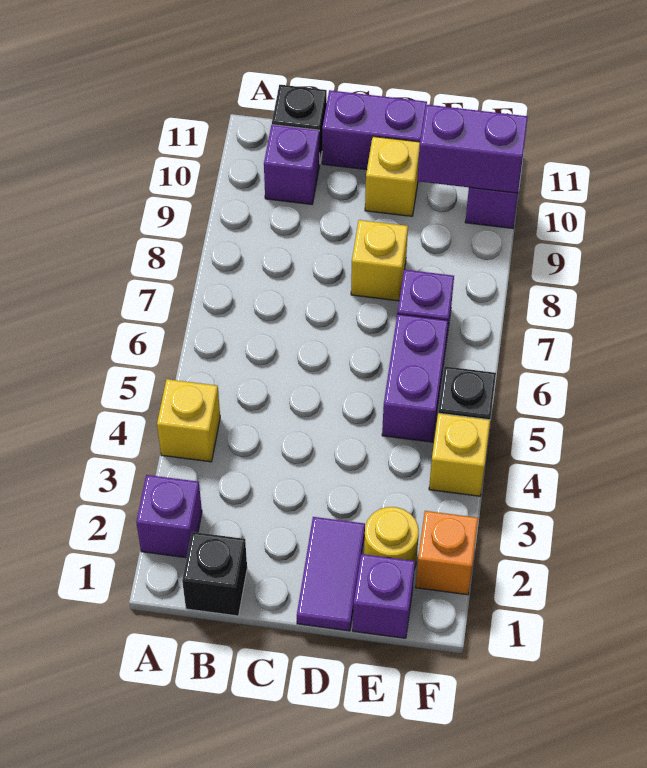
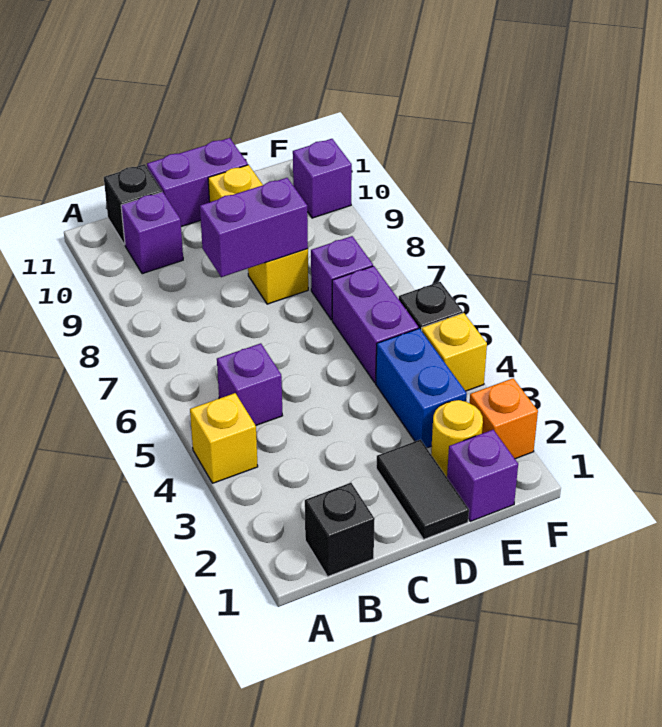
purple brick A2 level 1 -> purple brick B5 level 1
purple tile D1:D2 level 1 -> black tile D1:D2 level 1
none -> blue brick E3:E4 level 1
purple brick E10:F10 level 2 -> purple brick C8:D8 level 2

